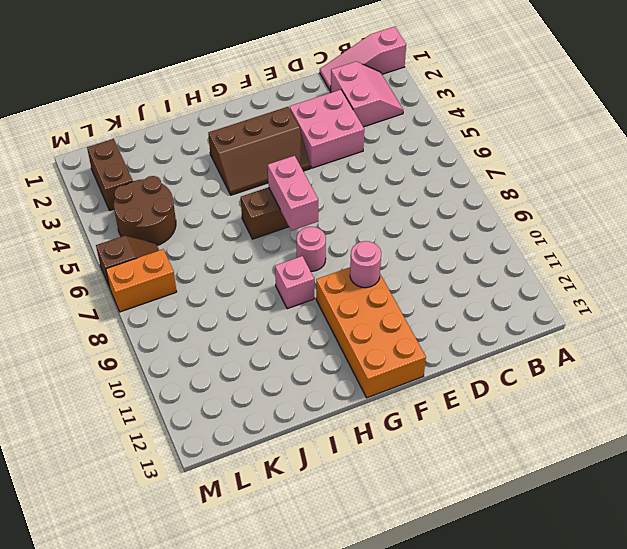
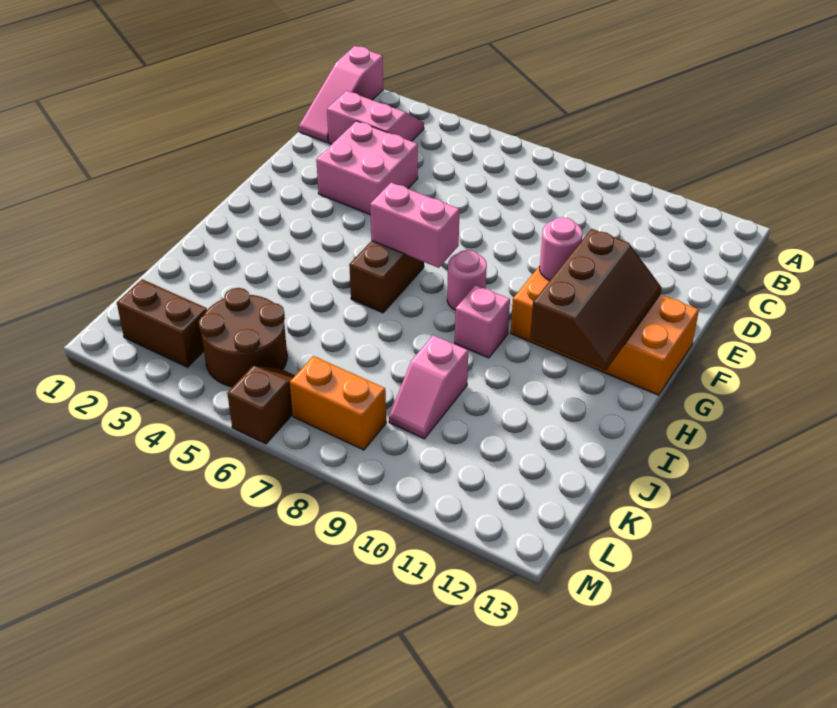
brown slope F3:H4 level 1 top 3 -> brown slope F11:H12 level 2 top 11
none -> pink slope J9:K9 level 1 top J
orange brick L7:M7 level 1 -> orange brick L7:L8 level 1

